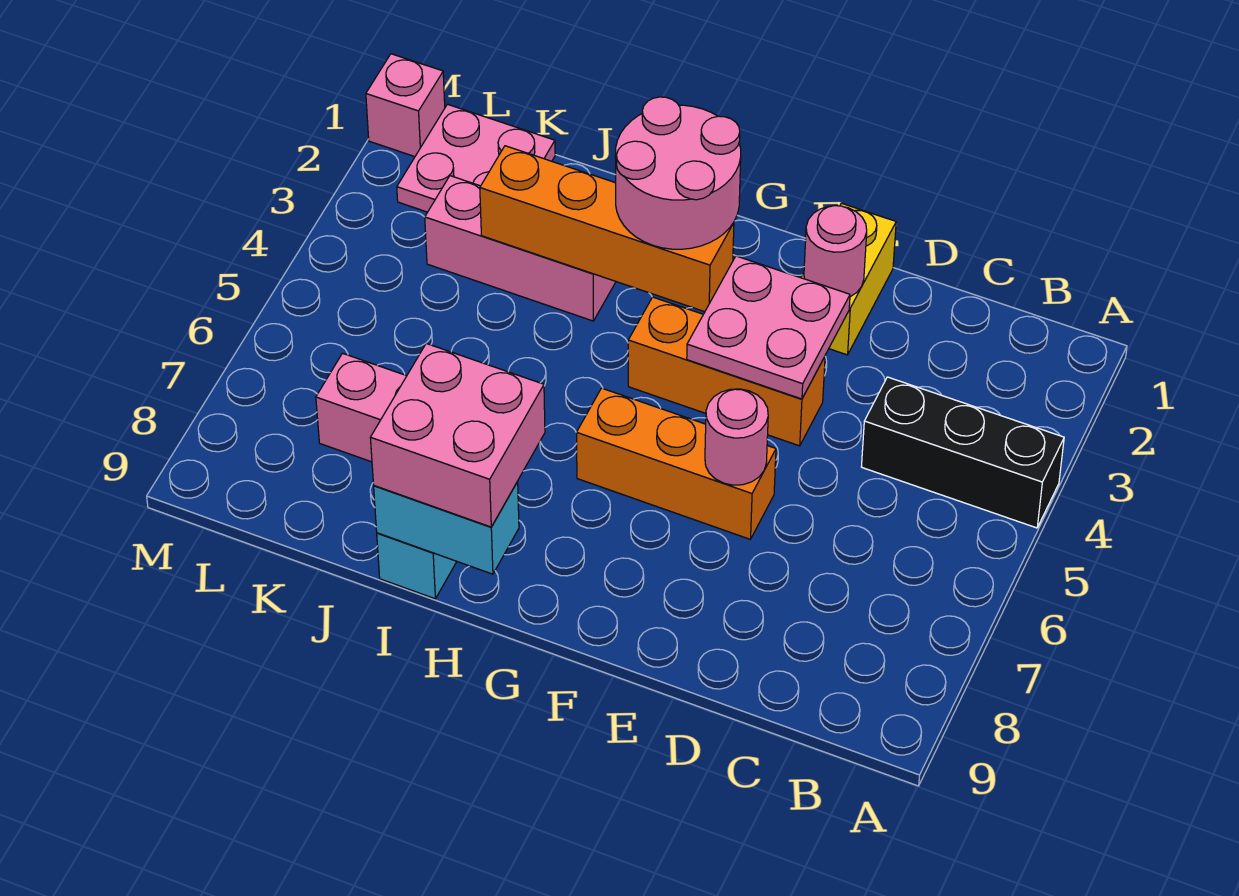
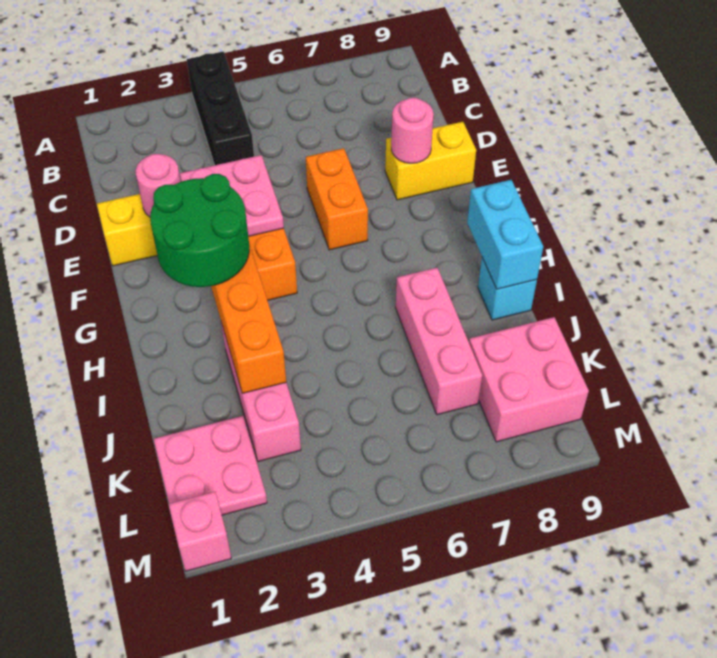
orange brick E6:G6 level 1 -> orange brick E6:F6 level 1
pink round brick E6 level 2 -> pink round brick E8 level 2
none -> yellow brick E8:E9 level 1
pink round brick G2:H3 level 3 -> green round brick G2:H3 level 3
pink brick H8:I9 level 3 -> pink brick K8:L9 level 1

